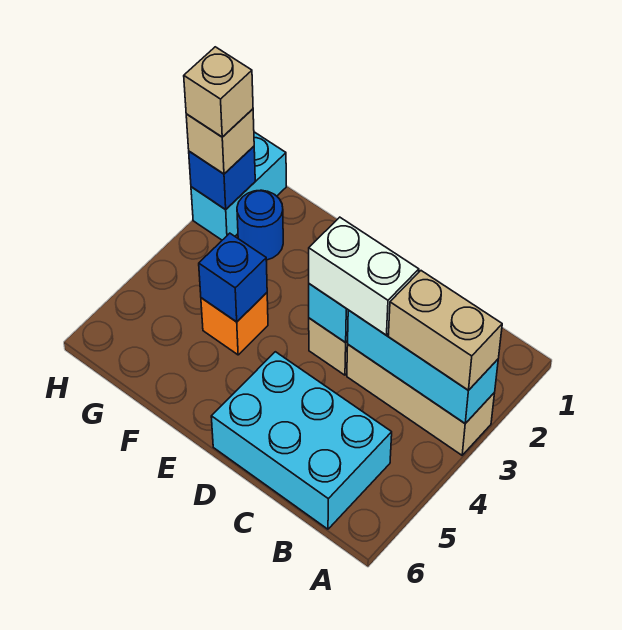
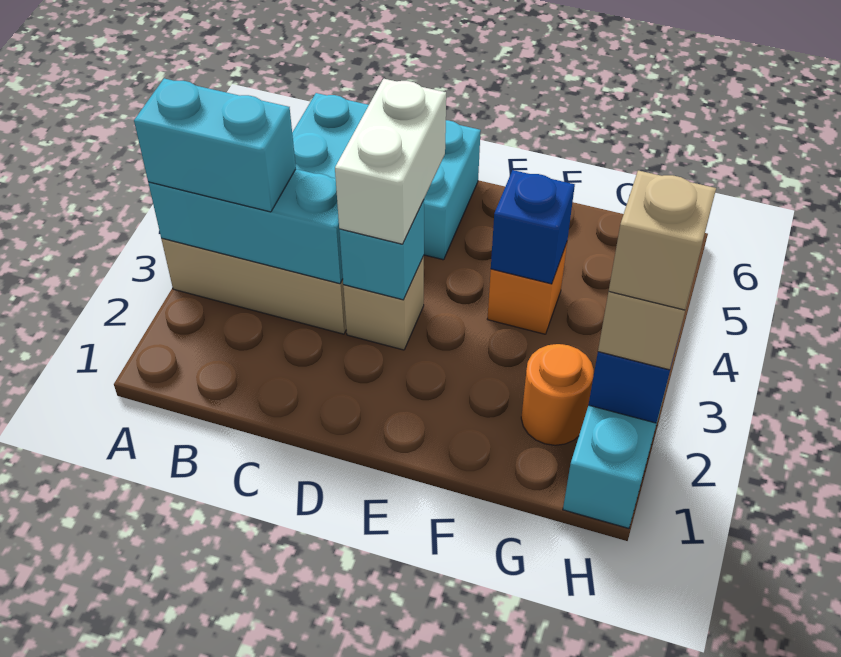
tan brick A3:B3 level 3 -> cyan brick A3:B3 level 3
white brick C3:D3 level 3 -> white brick D3:D4 level 3
blue round brick G2 level 1 -> orange round brick G2 level 1

